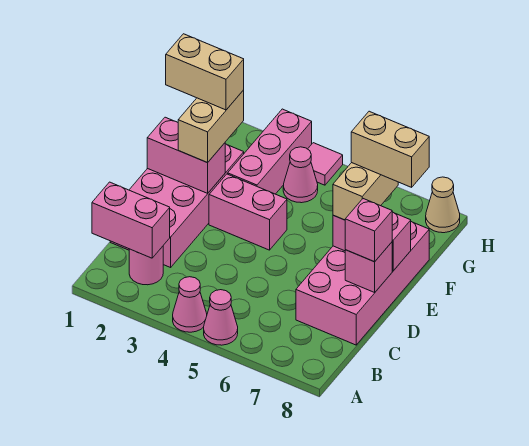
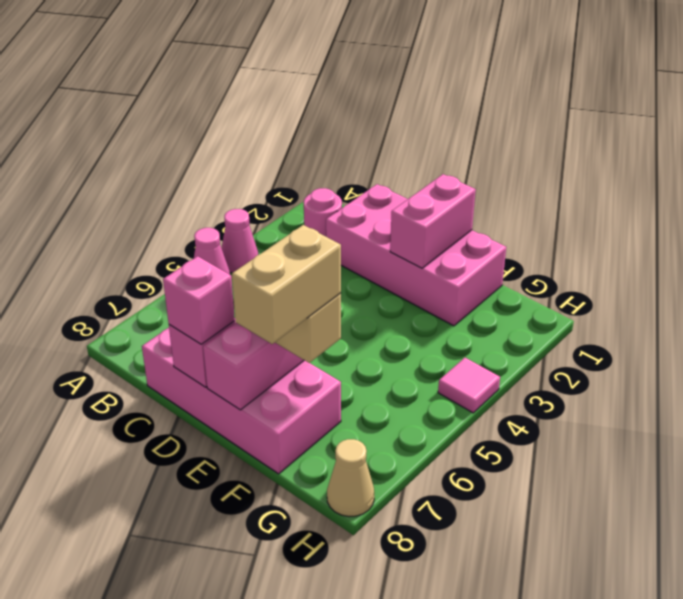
pink brick B1:B2 level 2 -> none
tan brick E2:F2 level 3 -> none
pink brick E3:E4 level 1 -> none
tan brick F1:F2 level 4 -> none
pink brick F3:H3 level 1 -> none
pink cone G4 level 1 -> none

